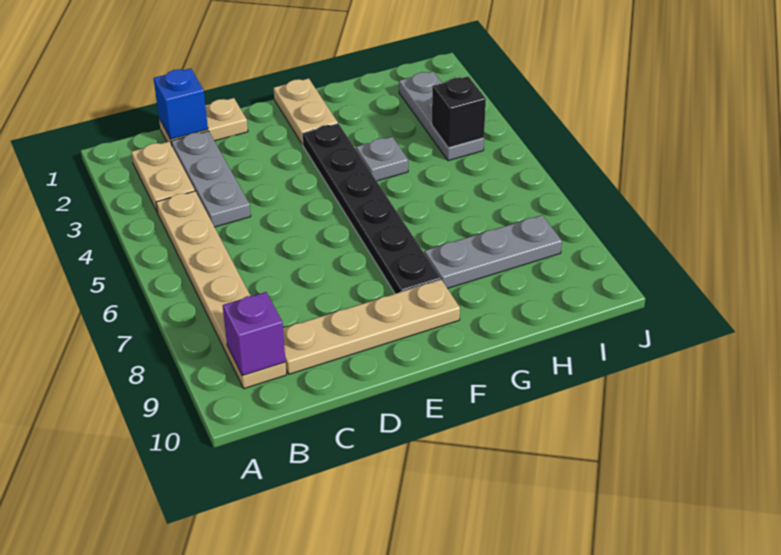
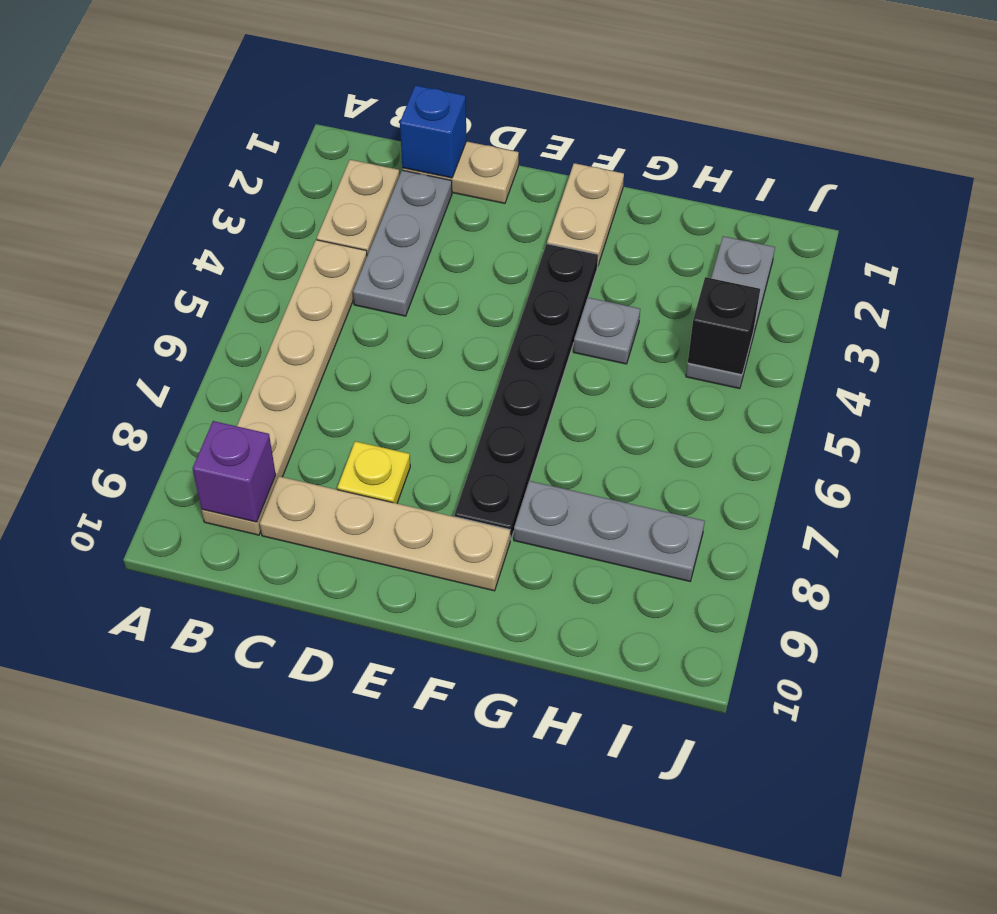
none -> yellow plate D8 level 1

